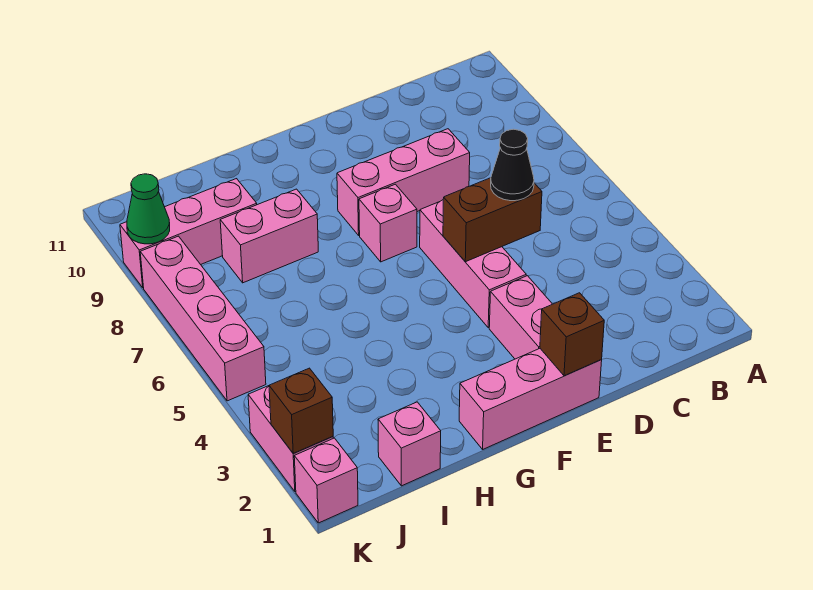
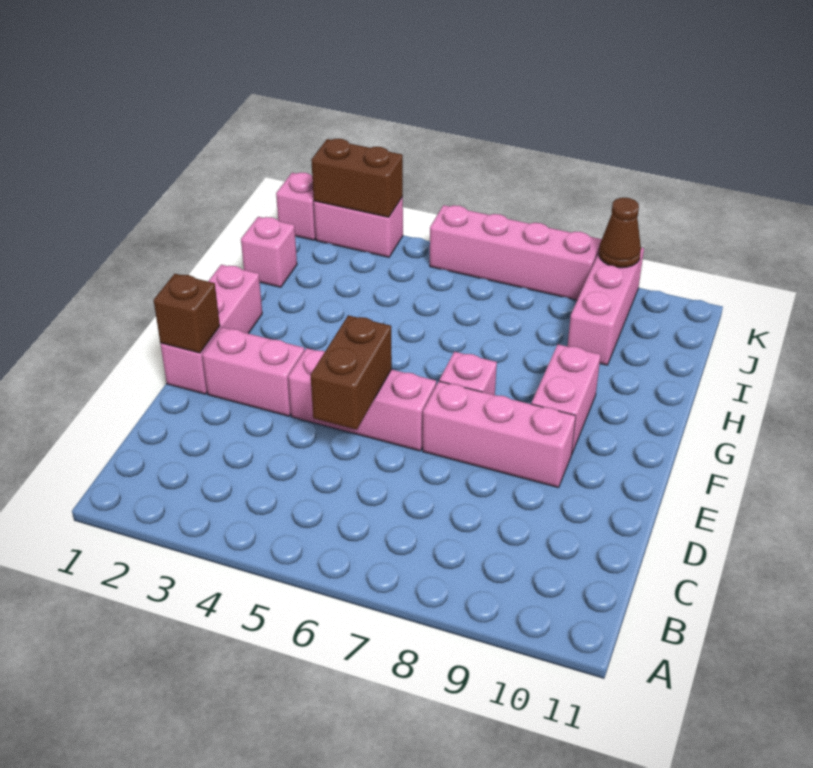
black cone D5 level 3 -> none
pink brick D8:F8 level 1 -> pink brick E7:E9 level 1
pink brick H8:I8 level 1 -> pink brick F9:G9 level 1
brown brick K2 level 2 -> brown brick K2:K3 level 2
green cone K9 level 2 -> brown cone K9 level 2

